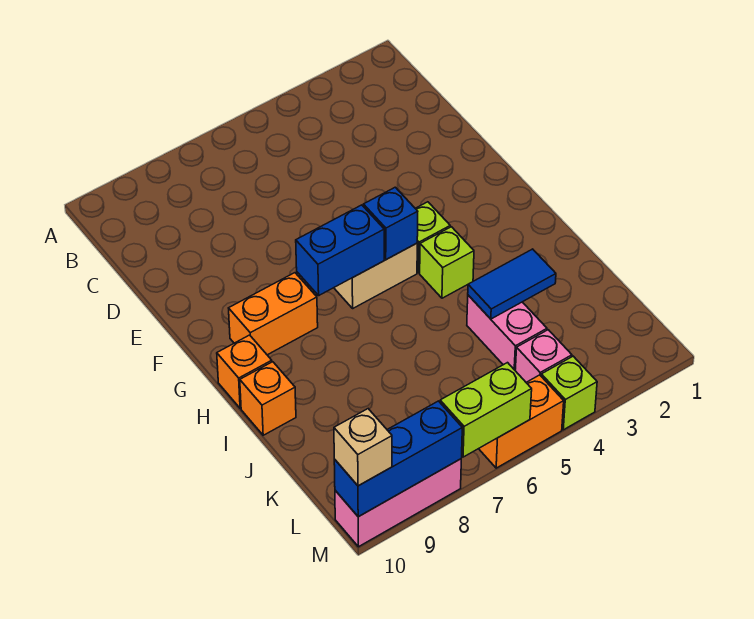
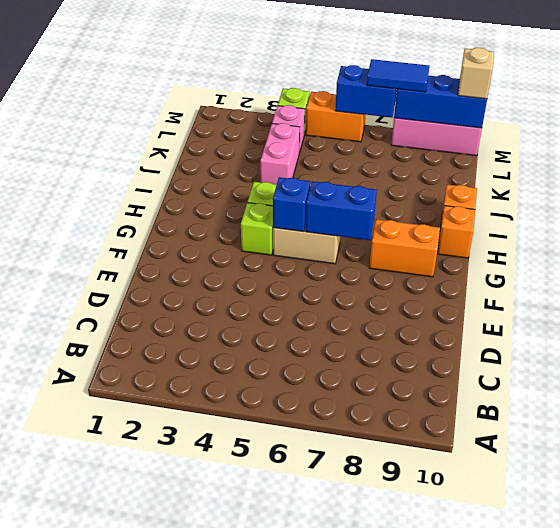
blue tile J3:J4 level 2 -> blue tile M7:M8 level 3
lime brick M6:M7 level 2 -> blue brick M6:M7 level 2

